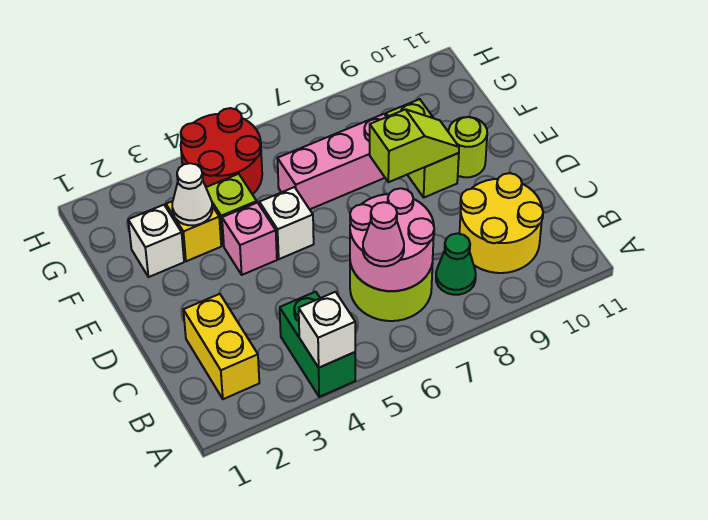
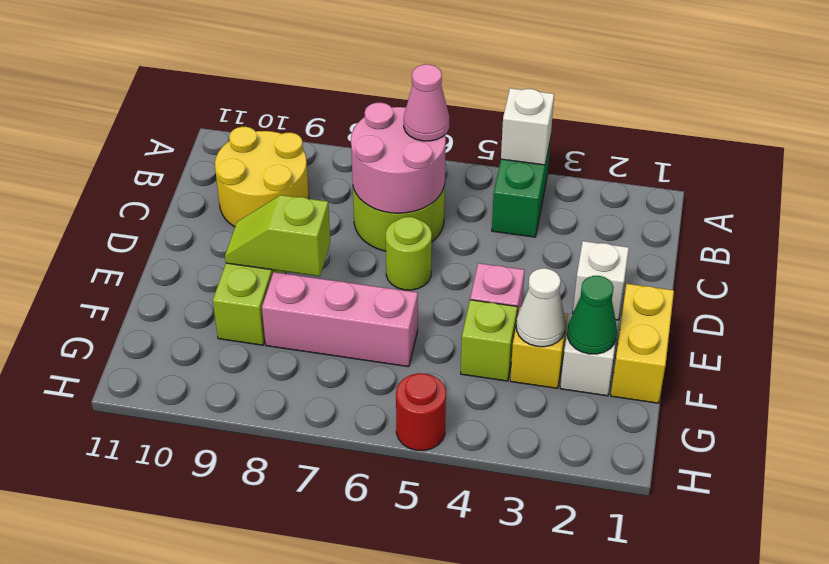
yellow brick B2:C2 level 1 -> yellow brick E1:F1 level 1
green cone B8 level 1 -> green cone F2 level 2
white brick E5 level 1 -> white brick D2 level 1
lime round brick E10 level 1 -> lime round brick D6 level 1
red round brick G4:H5 level 1 -> red round brick H5 level 1

